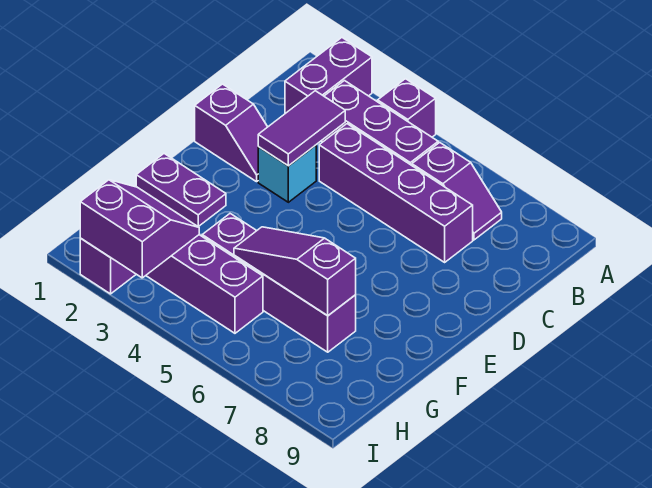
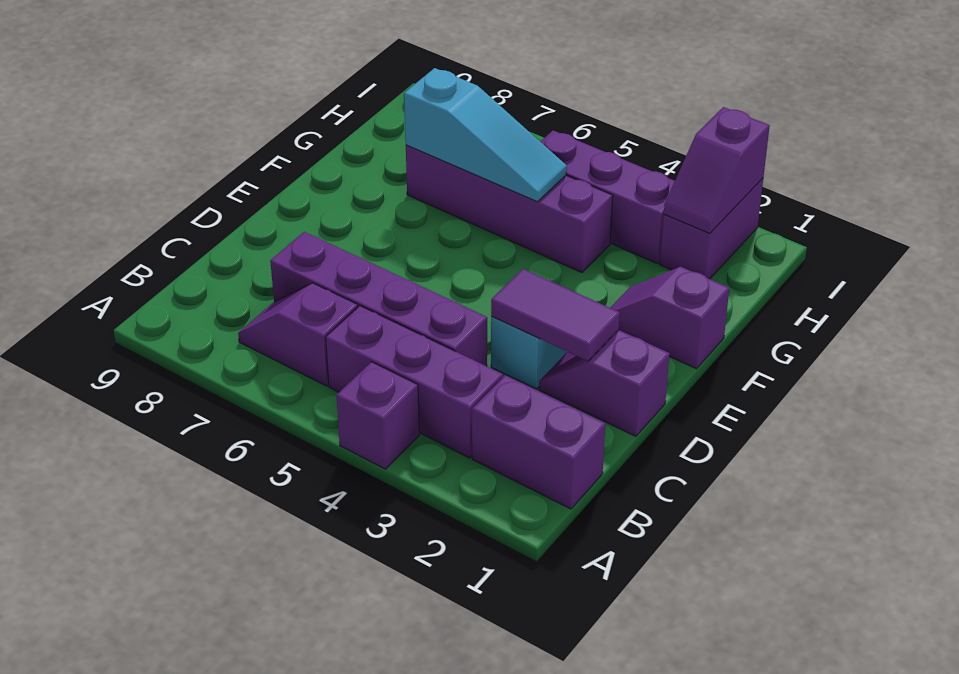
purple brick A2:B2 level 1 -> purple brick B1:B2 level 1
purple tile C3:D3 level 2 -> purple tile D2:D3 level 2
purple plate F1:F2 level 1 -> purple slope F1:F2 level 1 top 1
purple slope G5:G7 level 2 top 7 -> cyan slope G5:G7 level 2 top 7
purple slope H2:I3 level 2 top I -> purple slope H2:I2 level 2 top I

